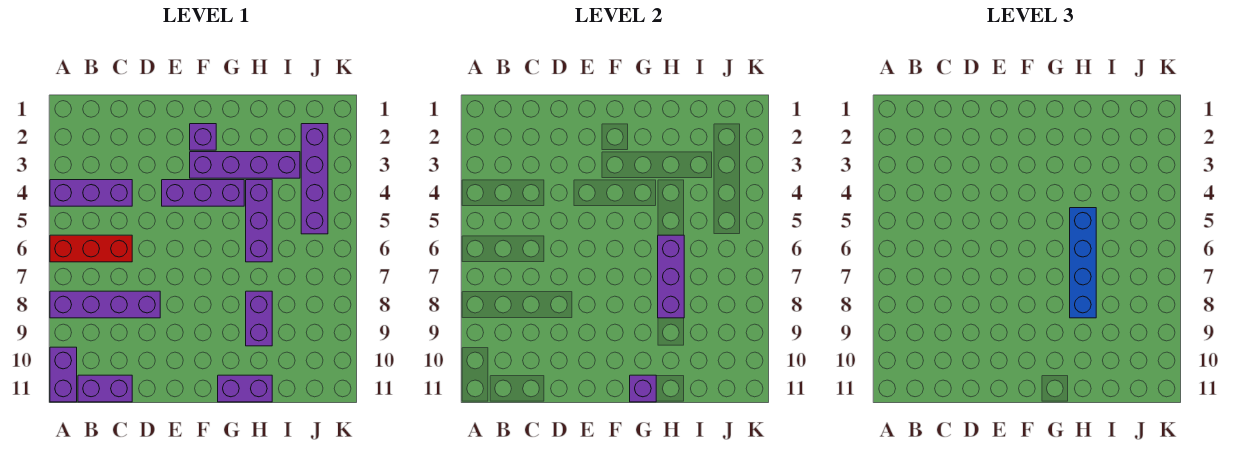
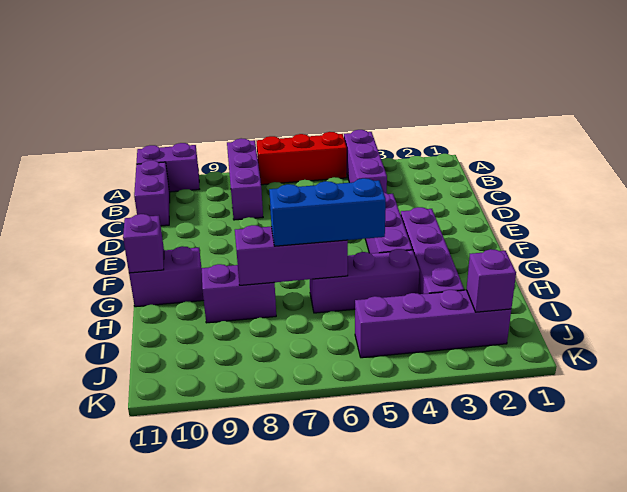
red brick A6:C6 level 1 -> red brick A5:A7 level 1
purple brick A8:D8 level 1 -> purple brick A8:C8 level 1
purple brick F2 level 1 -> purple brick J2 level 2
purple brick G11:H11 level 1 -> purple brick G10:G11 level 1
blue brick H5:H8 level 3 -> blue brick H5:H7 level 3

